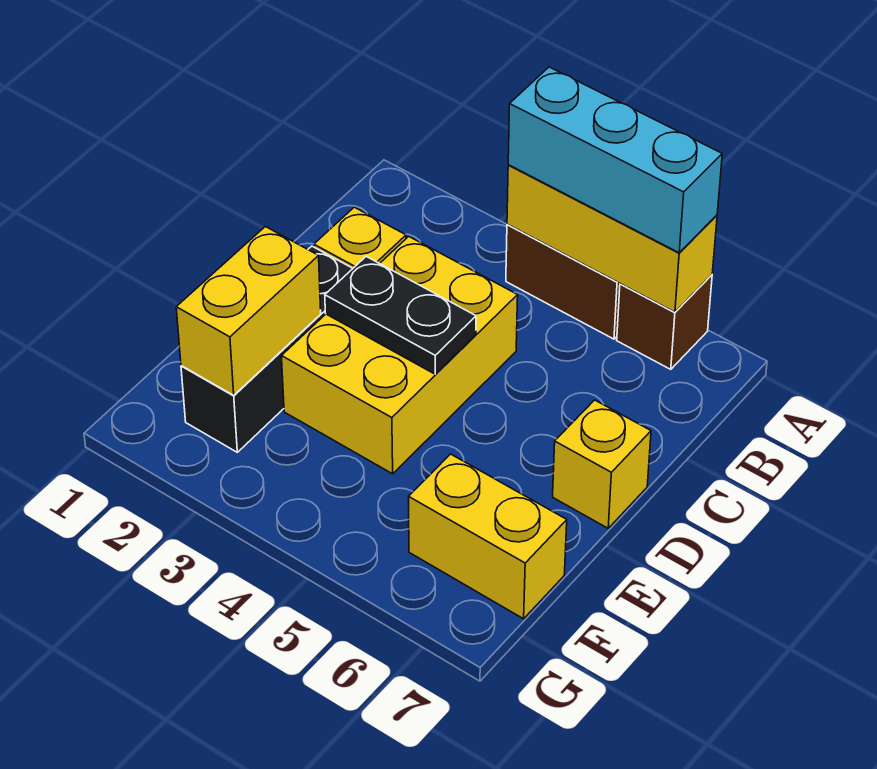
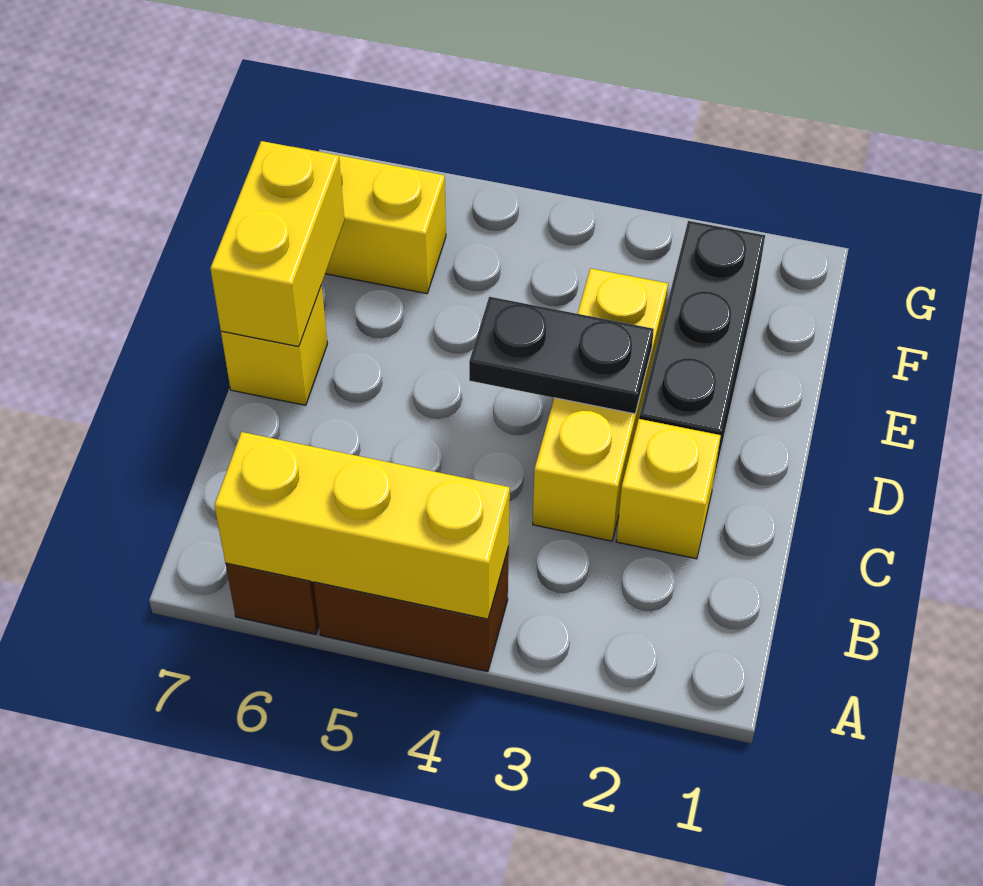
cyan brick A4:A6 level 3 -> none
yellow brick C3:E4 level 1 -> yellow brick C3:E3 level 1
yellow brick E2:F2 level 2 -> yellow brick D7:E7 level 2

